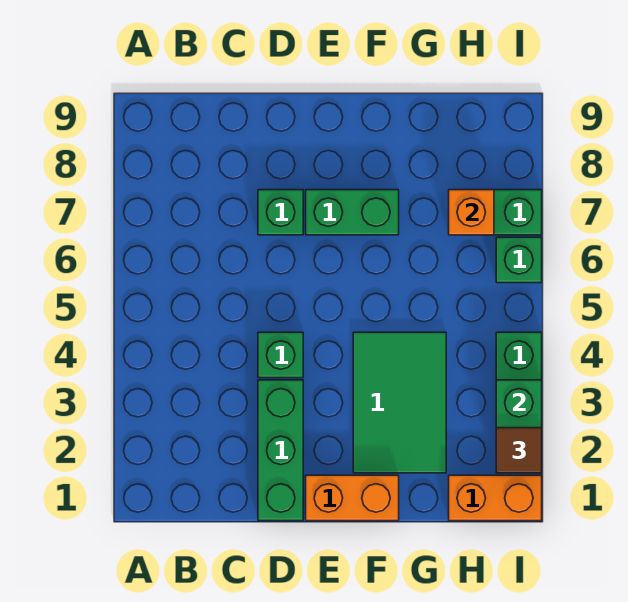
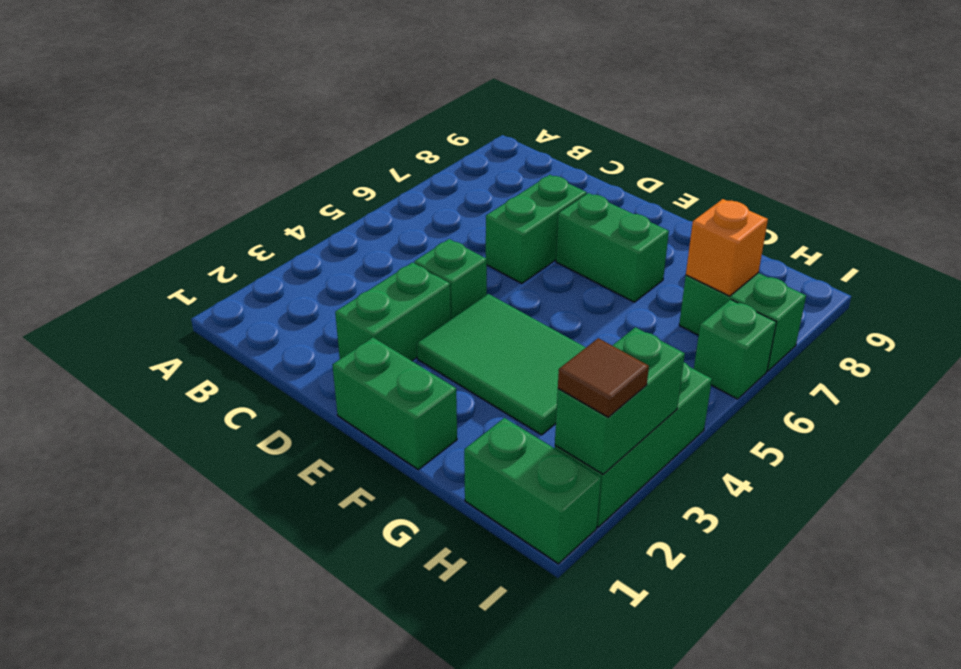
green brick D1:D3 level 1 -> green brick D2:D3 level 1
green brick D7 level 1 -> green brick D6:D7 level 1
orange brick E1:F1 level 1 -> green brick E1:F1 level 1
green tile F2:G4 level 1 -> green tile E3:G4 level 1
orange brick H1:I1 level 1 -> green brick H1:I1 level 1

